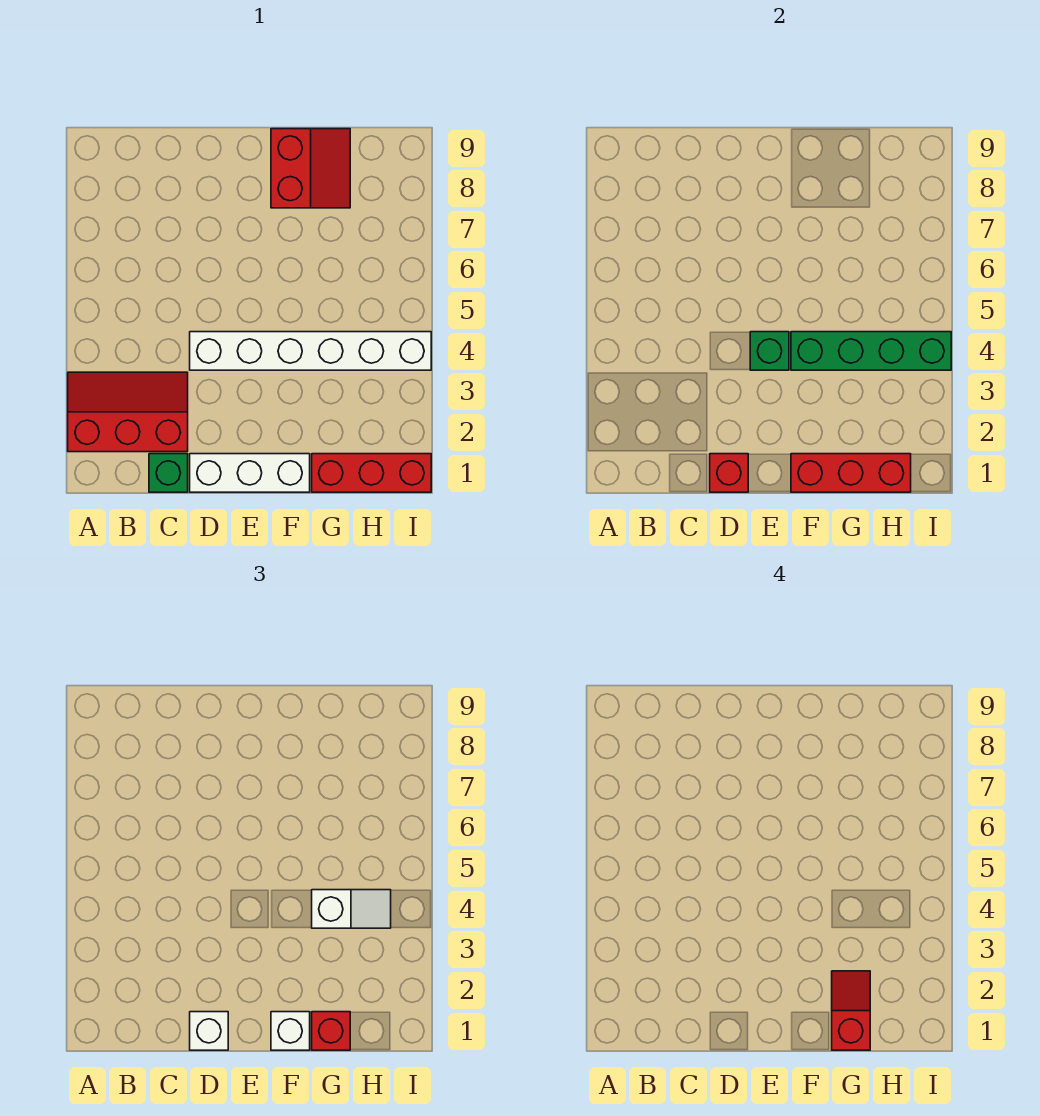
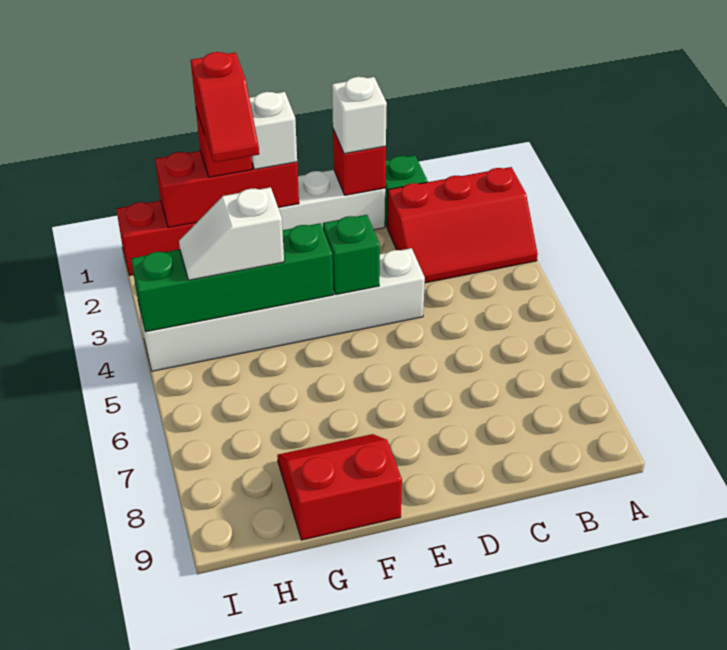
red slope F8:G9 level 1 top F -> red slope F8:G9 level 1 top 9

